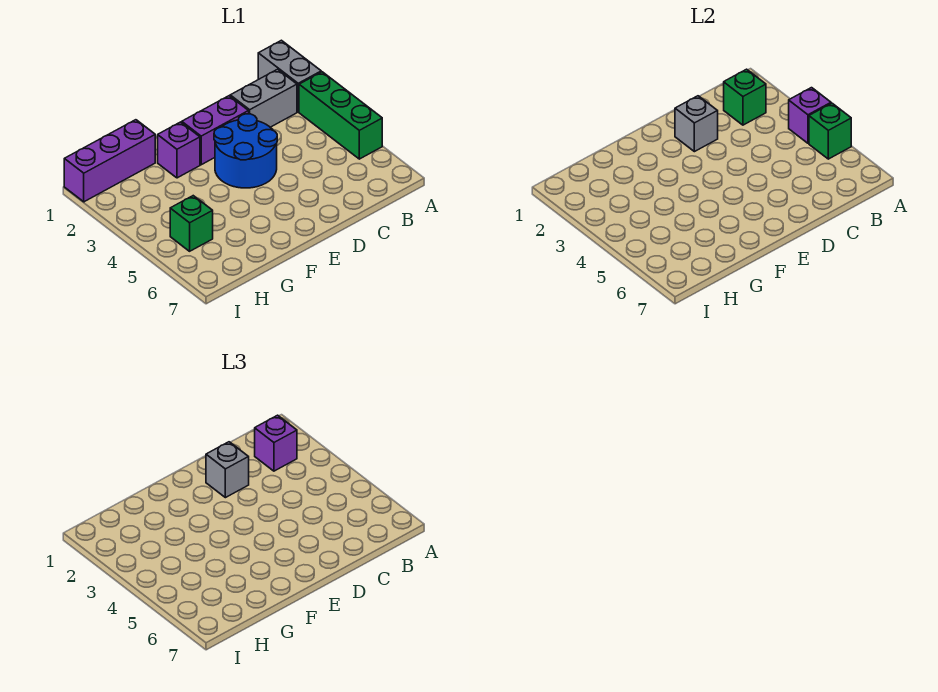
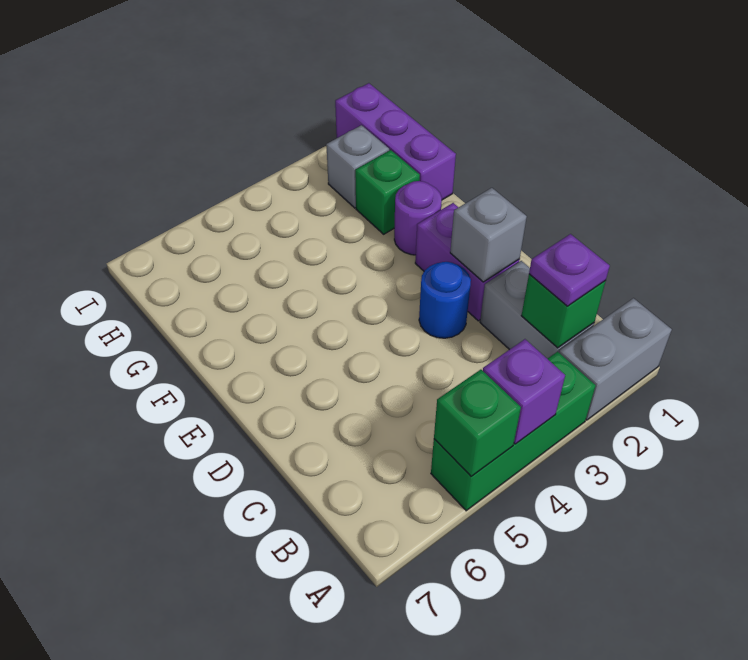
purple brick B2 level 3 -> purple plate B2 level 3
grey brick D2 level 3 -> grey brick H2 level 1
blue round brick D3:E4 level 1 -> blue round brick D3 level 1
purple brick F2 level 1 -> purple round brick F2 level 1
green brick H5 level 1 -> green brick G2 level 1

